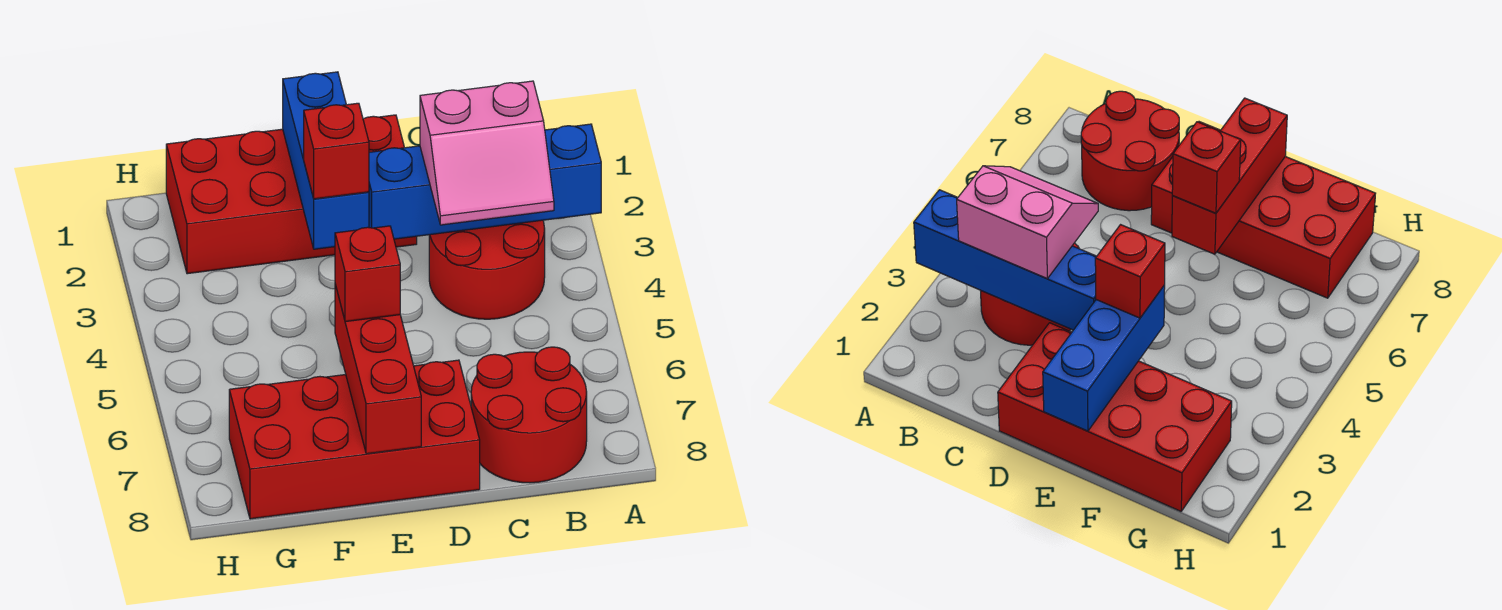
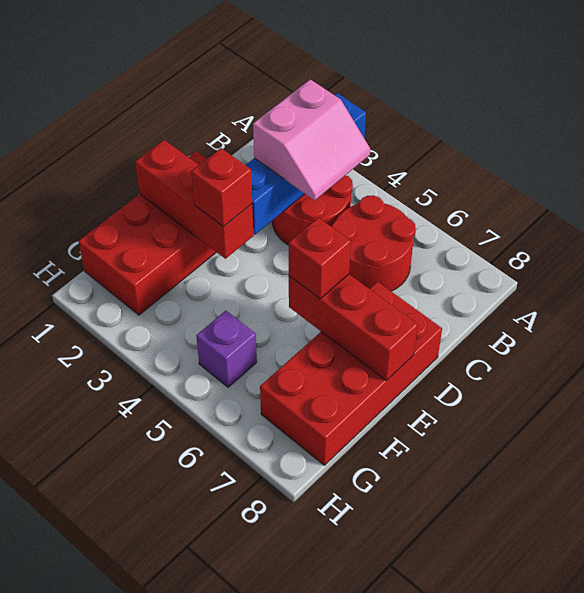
red round brick B7:C8 level 1 -> red round brick B5:C6 level 1
blue brick E1:E3 level 2 -> red brick E1:E3 level 2
none -> purple brick G5 level 1

